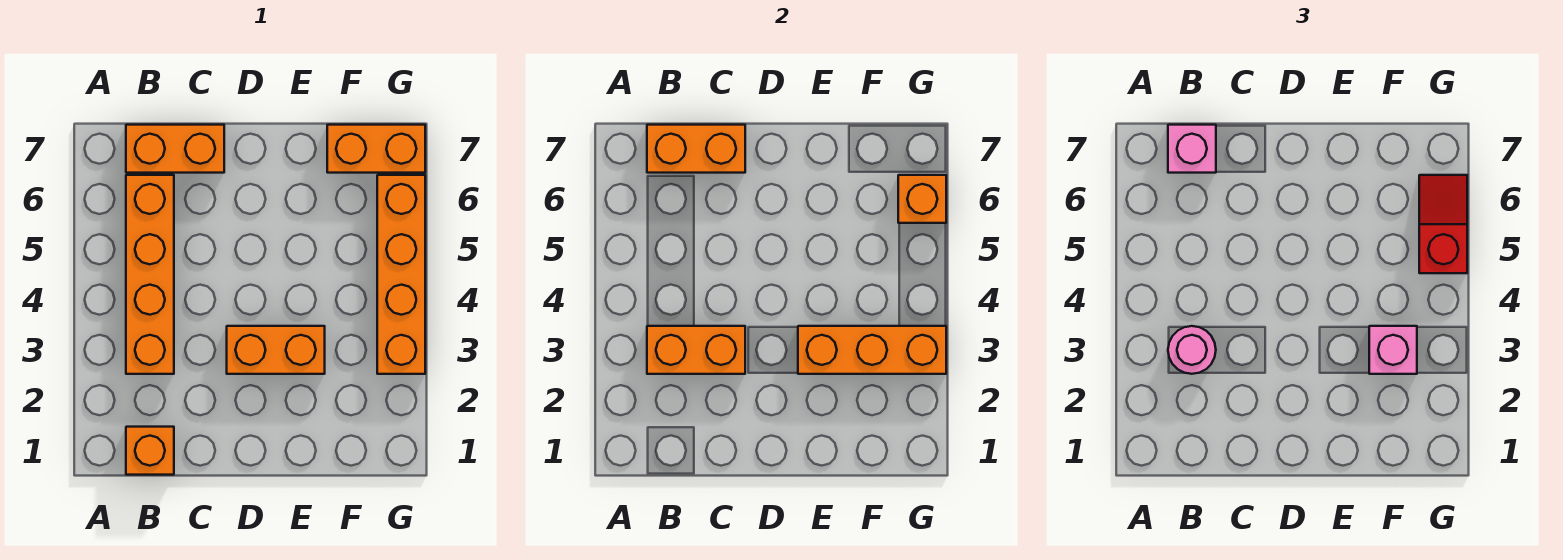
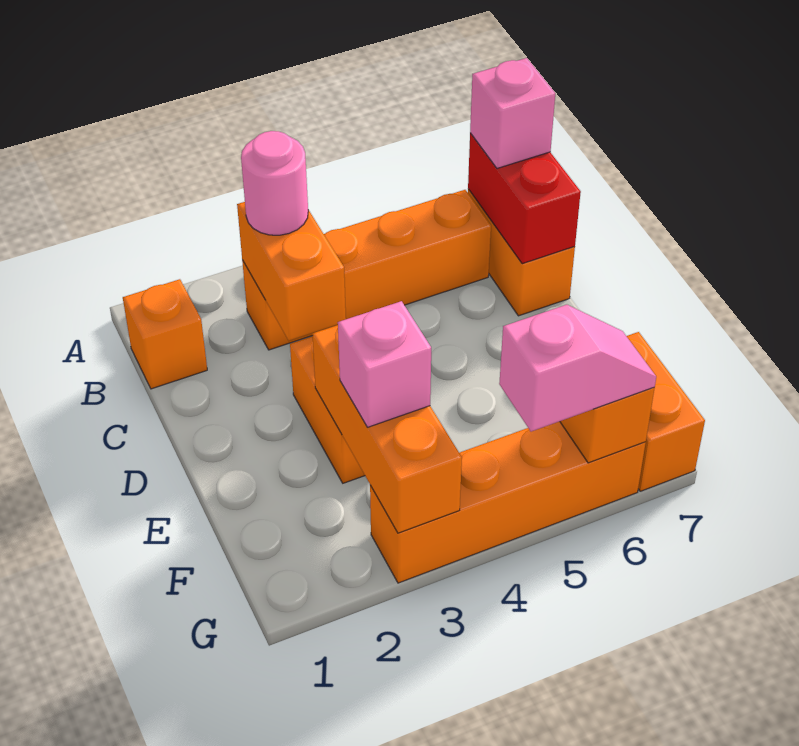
orange brick B7:C7 level 2 -> red brick B7:C7 level 2
red slope G5:G6 level 3 top 5 -> pink slope G5:G6 level 3 top 5

